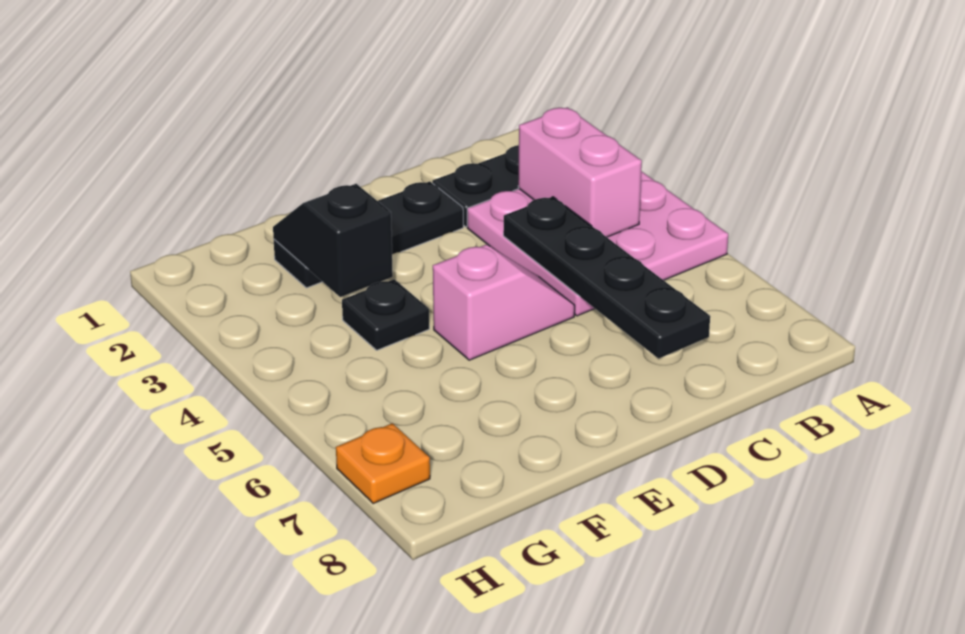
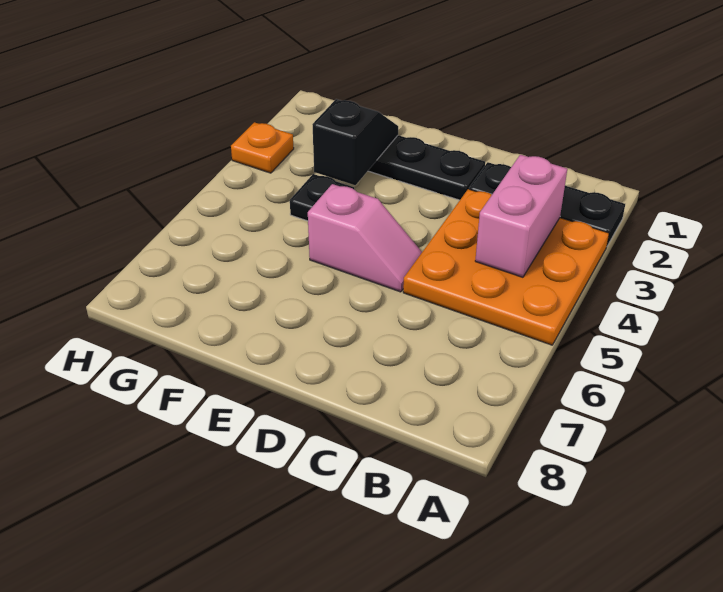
pink plate A3:C5 level 1 -> orange plate A3:C5 level 1
black plate C4:C7 level 2 -> none
orange plate H7 level 1 -> orange plate H3 level 1

